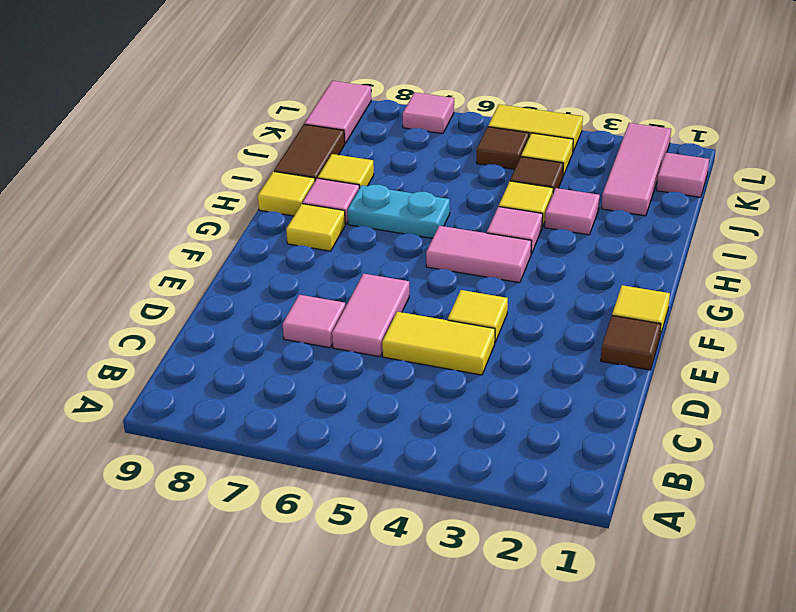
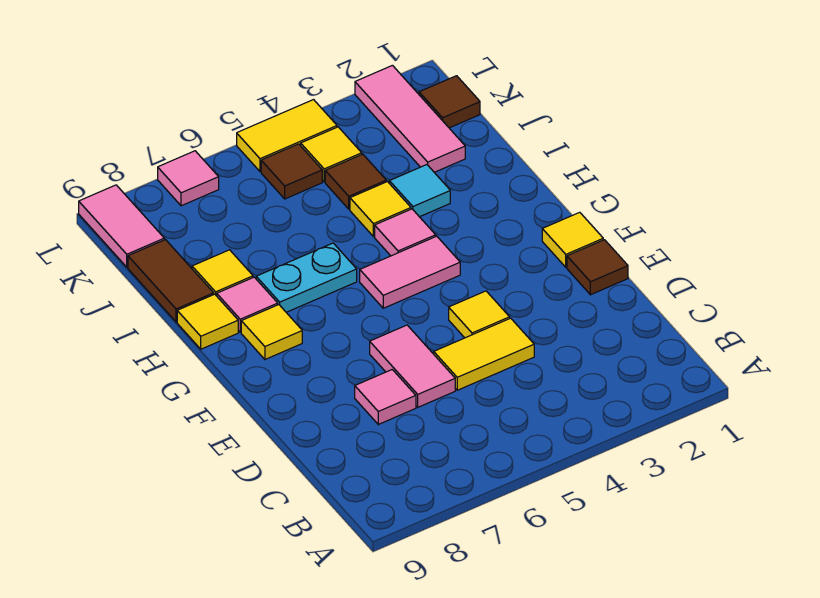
pink tile I3 level 1 -> cyan tile I3 level 1
pink tile K1 level 1 -> brown tile K1 level 1

